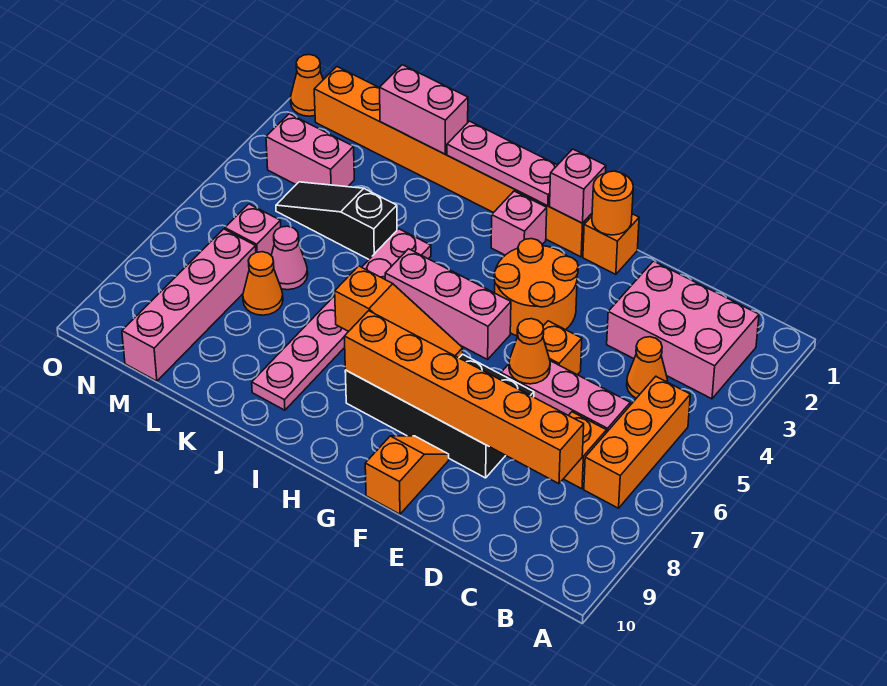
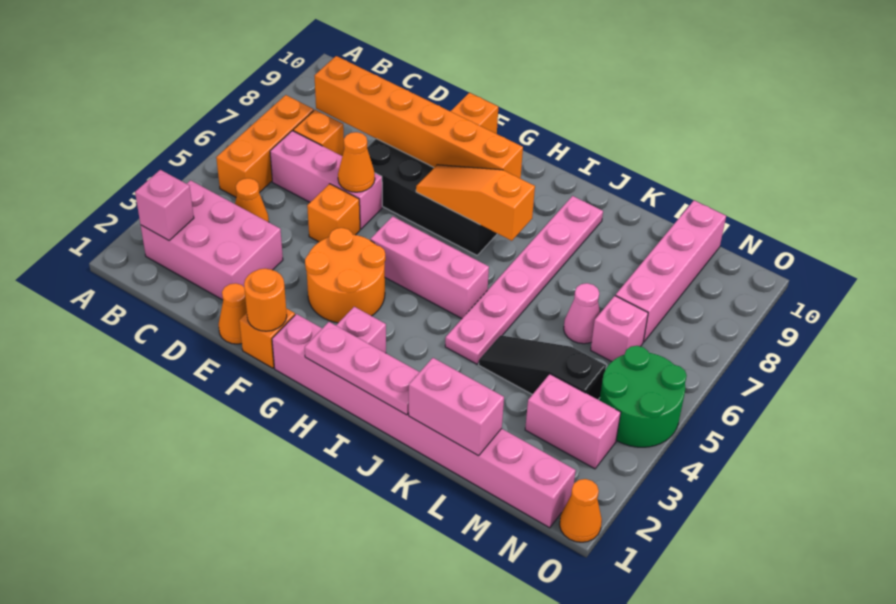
orange brick G1:N1 level 1 -> pink brick G1:N1 level 1
pink brick G1 level 2 -> pink brick B2 level 2
black slope K4:M4 level 1 top K -> black slope K4:M4 level 1 top M
orange cone L7 level 1 -> orange cone E1 level 1
none -> green round brick N4:O5 level 1

